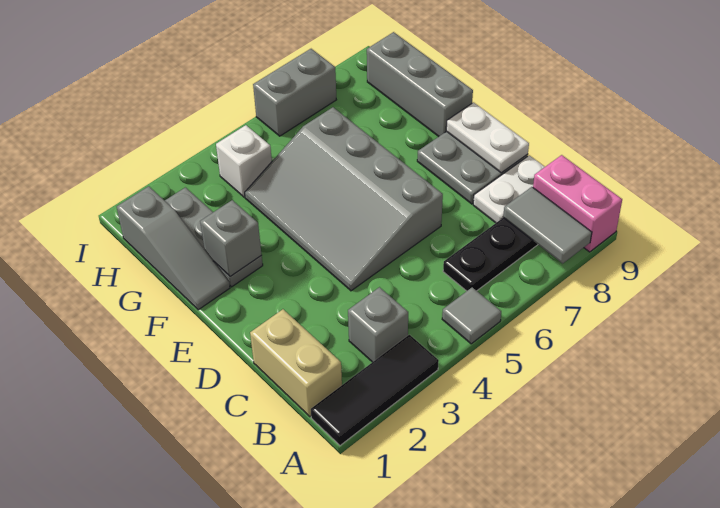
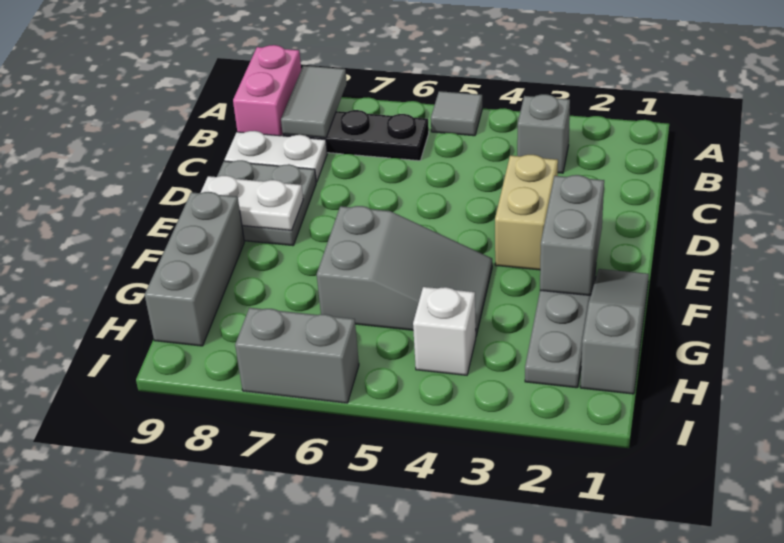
black tile A1:A3 level 1 -> none
tan brick B1:C1 level 1 -> tan brick D3:E3 level 1
grey slope D4:G6 level 1 top 6 -> grey slope F4:G6 level 1 top 6
white plate D9:E9 level 2 -> white plate E8:E9 level 2
grey brick F2 level 2 -> grey brick E2:F2 level 2

